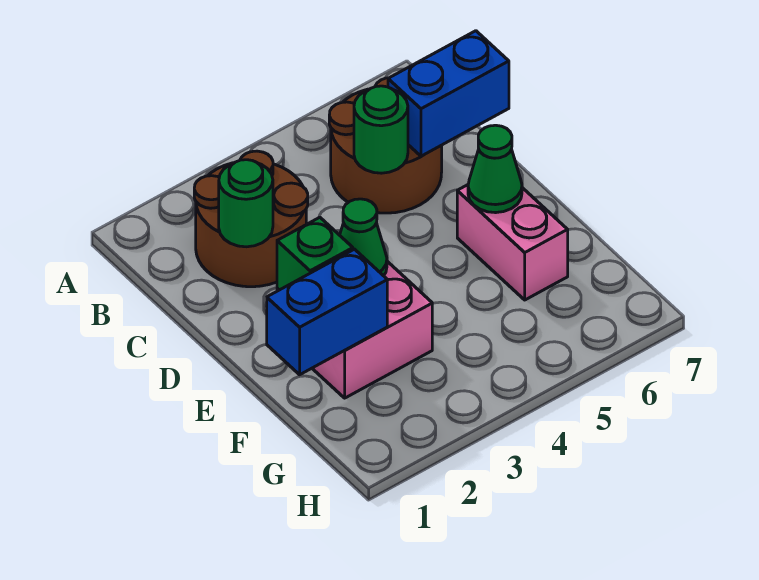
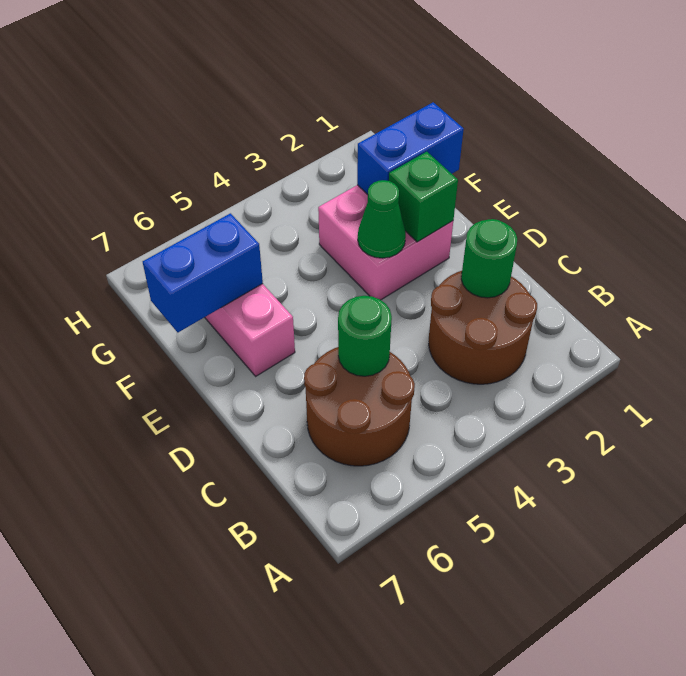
blue brick C6:C7 level 2 -> blue brick F6:F7 level 2
green cone E6 level 2 -> none

